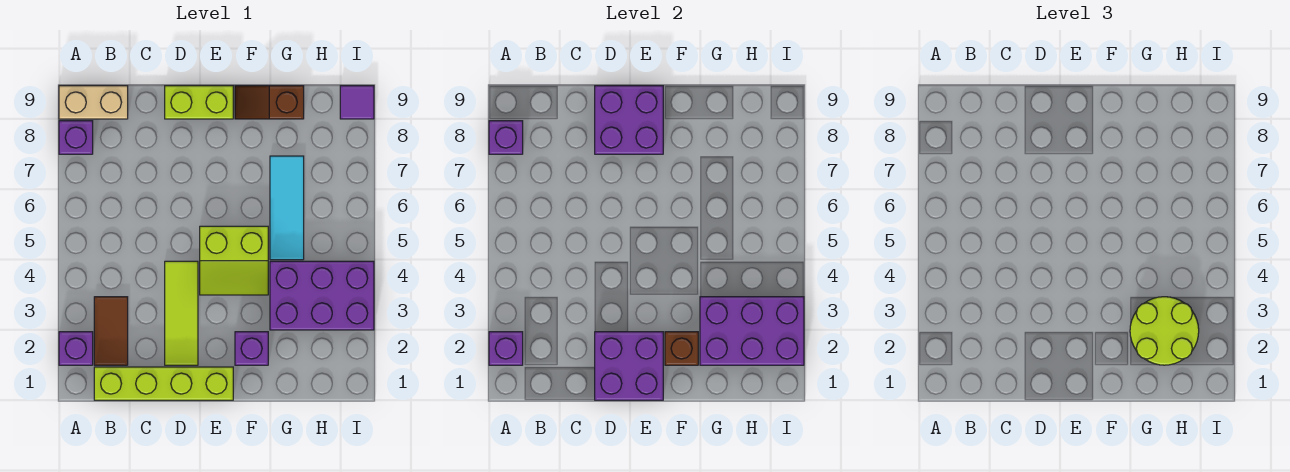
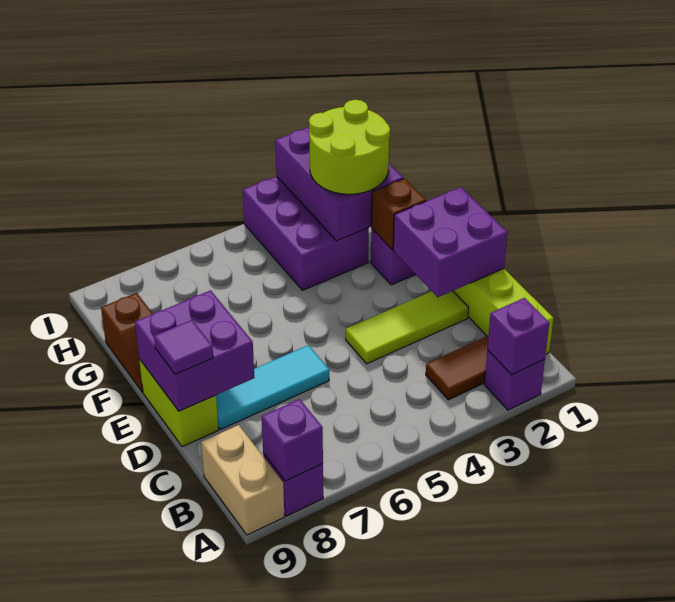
lime slope E4:F5 level 1 top 5 -> none
cyan tile G5:G7 level 1 -> cyan tile D6:D8 level 1
purple tile I9 level 1 -> purple tile D9 level 3

